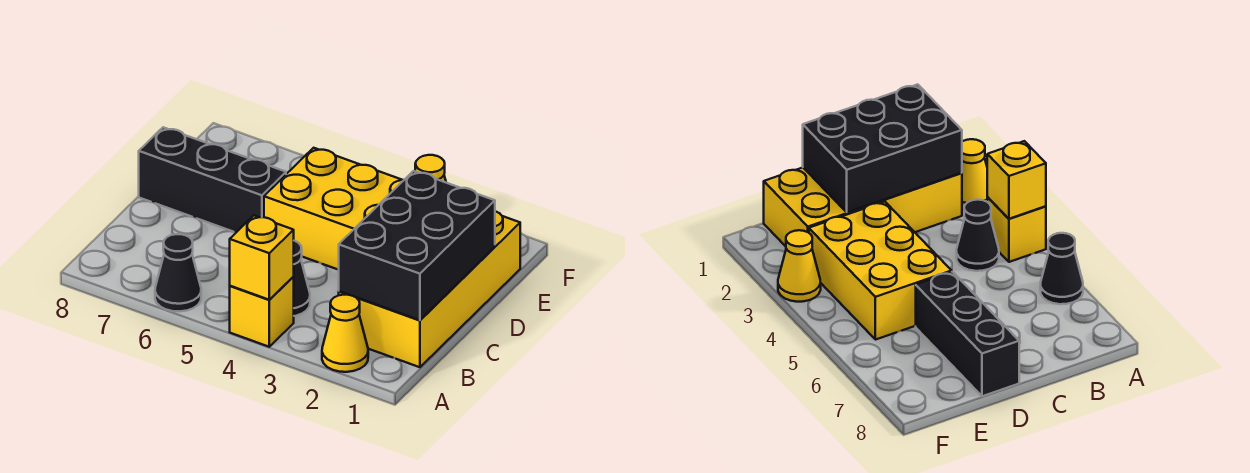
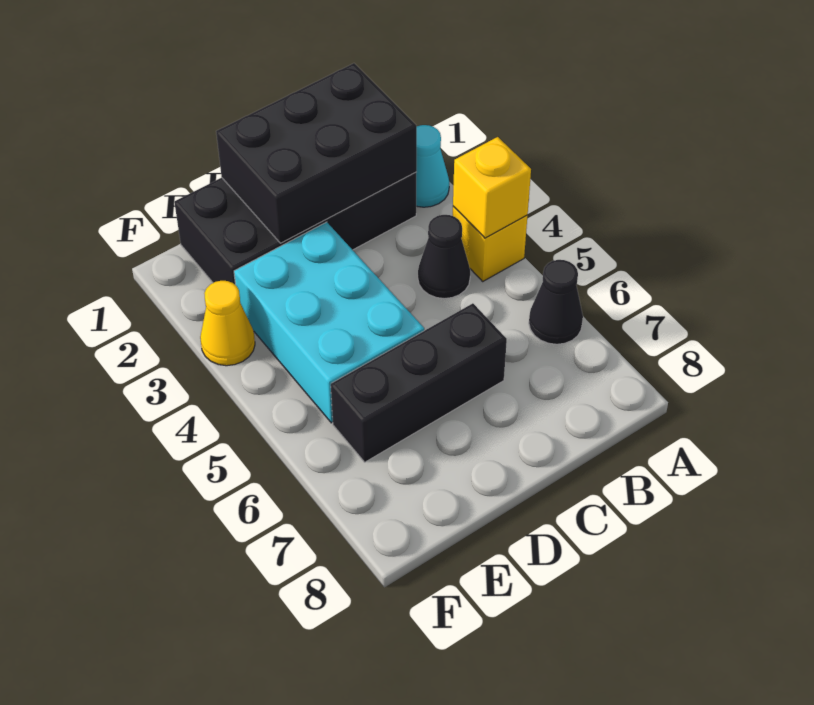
yellow cone A2 level 1 -> cyan cone A2 level 1
yellow brick B1:E2 level 1 -> black brick B1:E2 level 1
yellow brick D3:E5 level 1 -> cyan brick D3:E5 level 1
black brick D6:D8 level 1 -> black brick C6:E6 level 1

